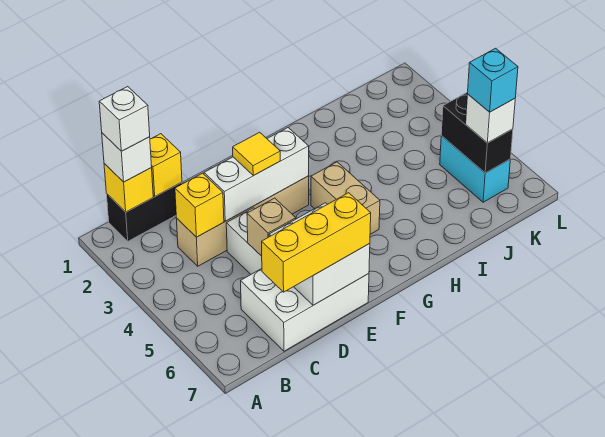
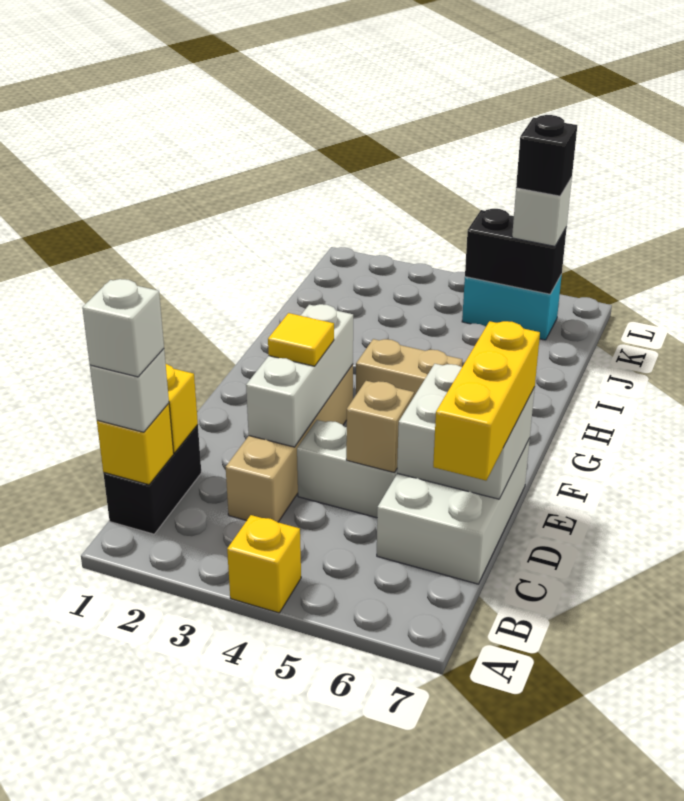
yellow brick C3 level 2 -> yellow brick A4 level 1
cyan brick K6 level 4 -> black brick K6 level 4

